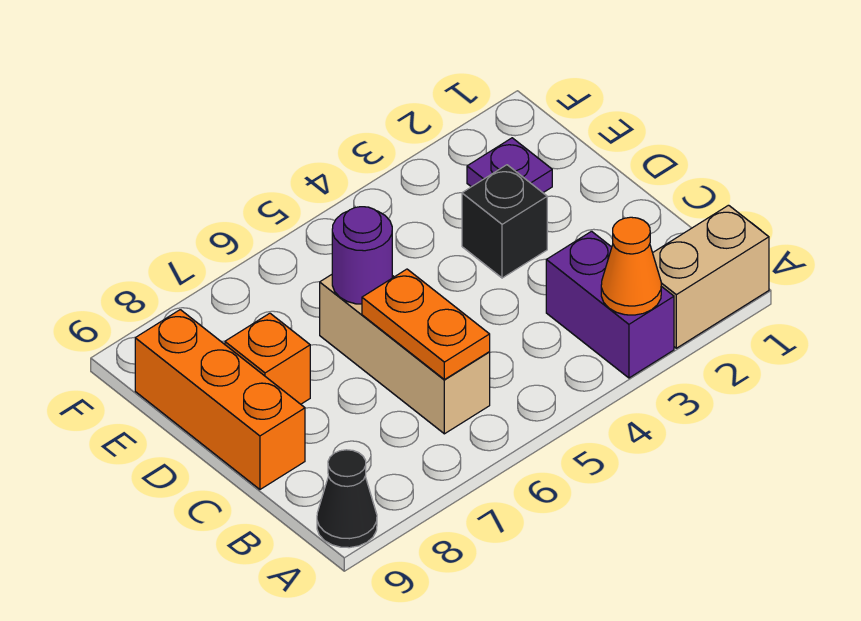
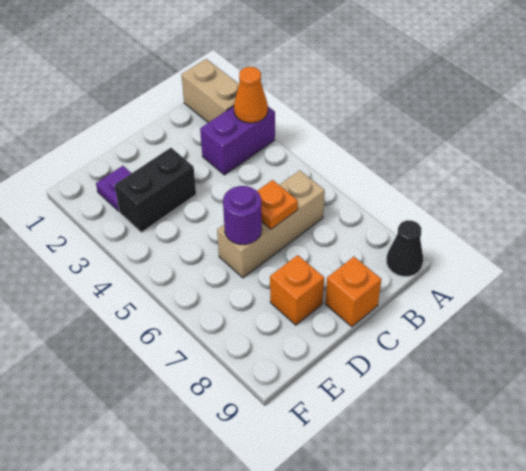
orange plate B6:C6 level 2 -> orange plate C6 level 2
orange brick C9:E9 level 1 -> orange brick C9 level 1
black brick D3 level 1 -> black brick D3:E3 level 1

